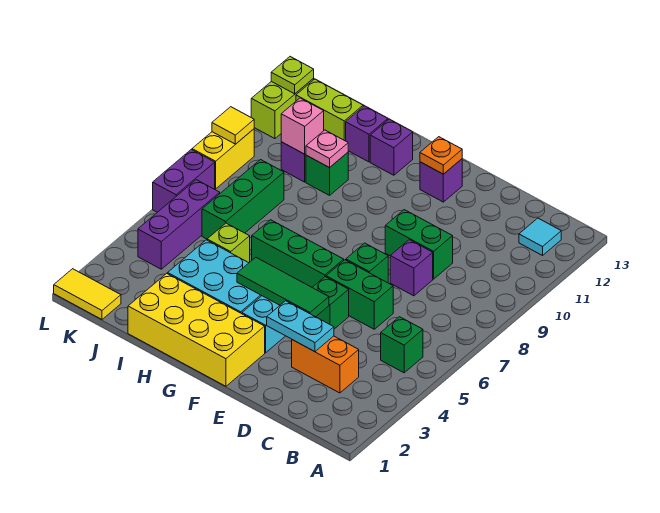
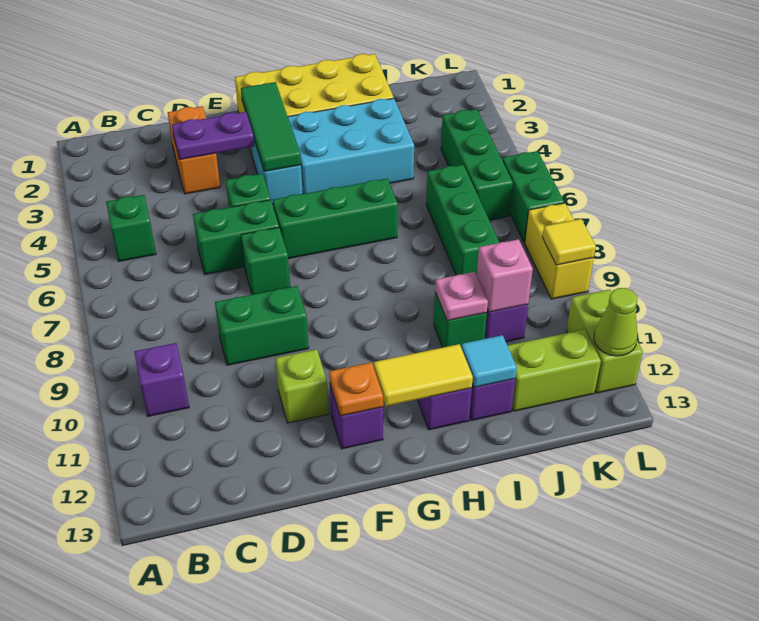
cyan tile B12 level 1 -> cyan tile I12 level 2
orange brick C3:D3 level 1 -> orange brick D2:D3 level 1
cyan plate D3:E3 level 2 -> purple plate D3:E3 level 2
purple brick D8 level 1 -> purple brick B10 level 1
green tile E4:G4 level 2 -> green tile F2:F4 level 2
lime brick I5 level 1 -> lime brick E11 level 1
yellow tile K1:L1 level 1 -> yellow tile G12:H12 level 2
purple brick K4:K6 level 1 -> green brick K4:K6 level 1
purple brick L6:L7 level 1 -> green brick L6:L7 level 1
lime plate L12 level 2 -> lime cone L12 level 2

